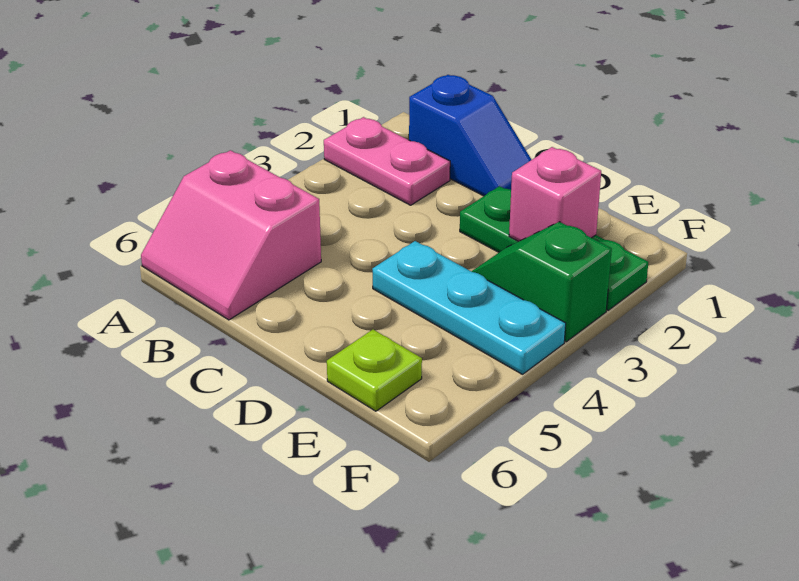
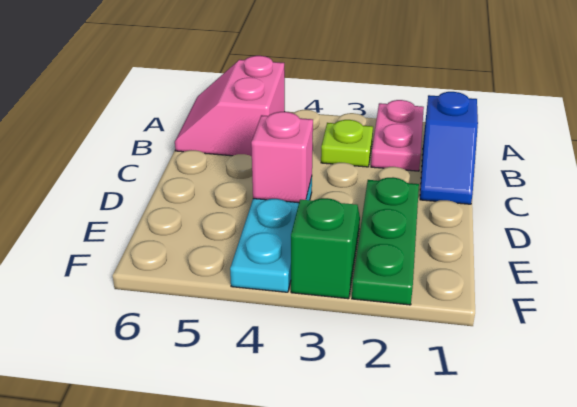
pink brick E2 level 2 -> pink brick D4 level 2
lime plate E6 level 1 -> lime plate B3 level 1

